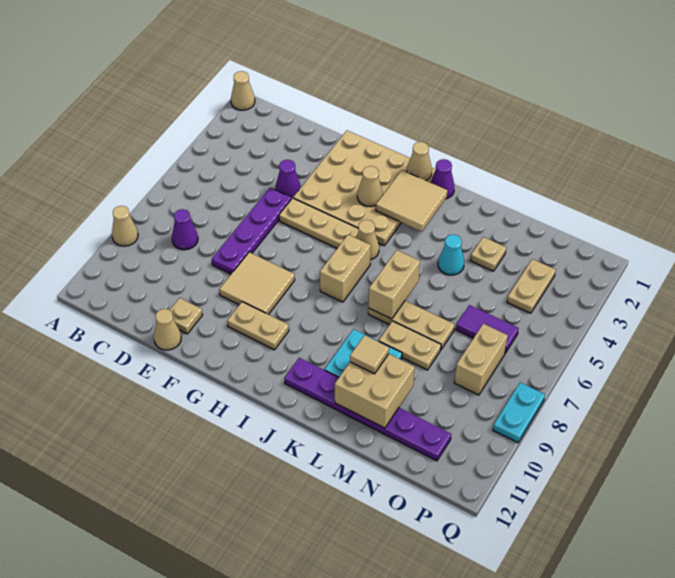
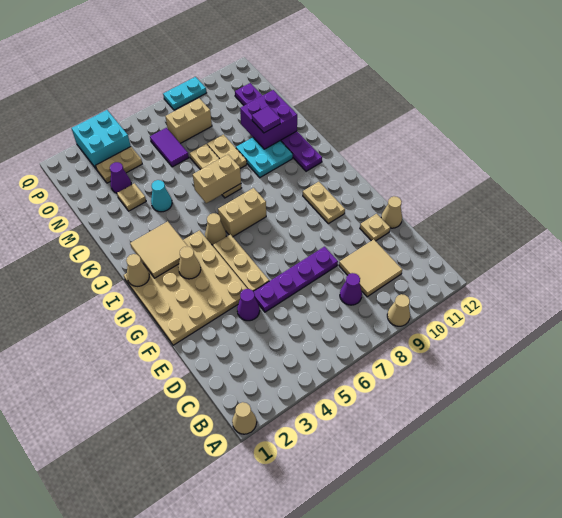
tan tile F8:G9 level 1 -> tan tile C9:D10 level 1
purple cone J1 level 1 -> purple cone N3 level 1
tan brick L10:M11 level 2 -> purple brick L10:M11 level 2
tan tile L10 level 3 -> purple tile L10 level 3
none -> cyan brick P3:Q4 level 1

